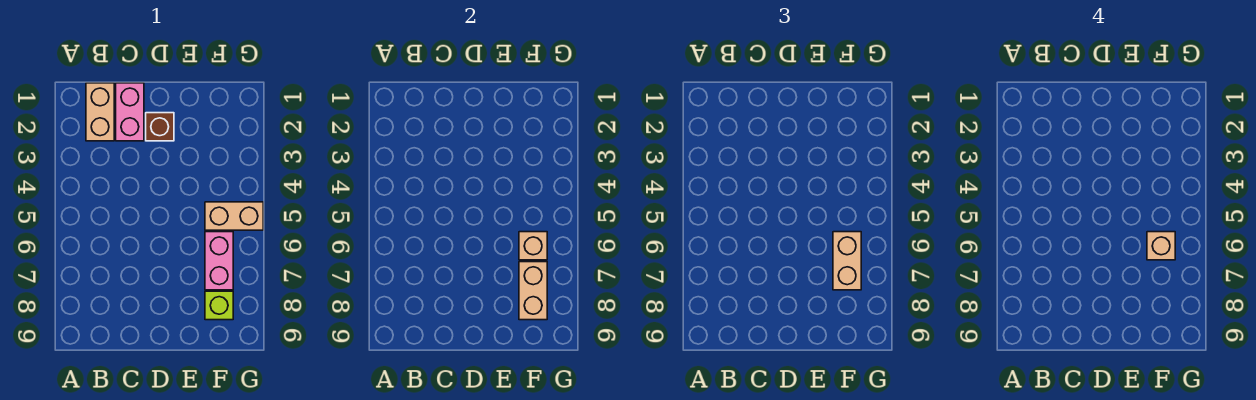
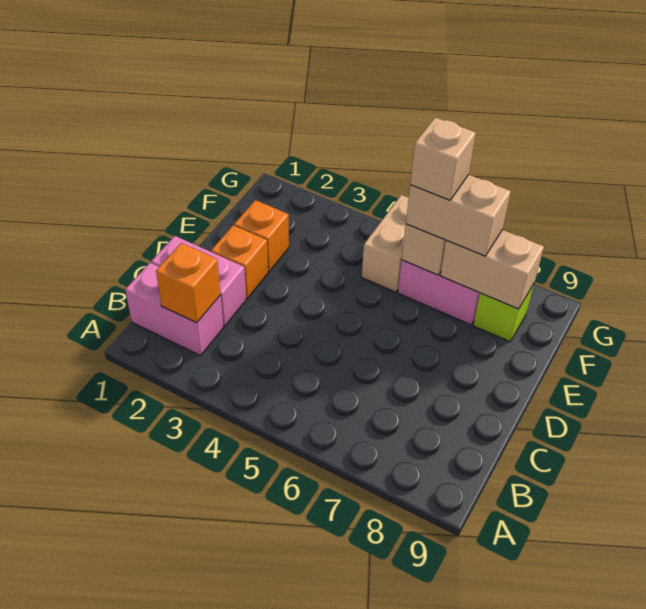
tan brick B1:B2 level 1 -> pink brick B1:B2 level 1
none -> orange brick B2 level 2
brown brick D2 level 1 -> orange brick D2 level 1
none -> orange brick E2 level 1

